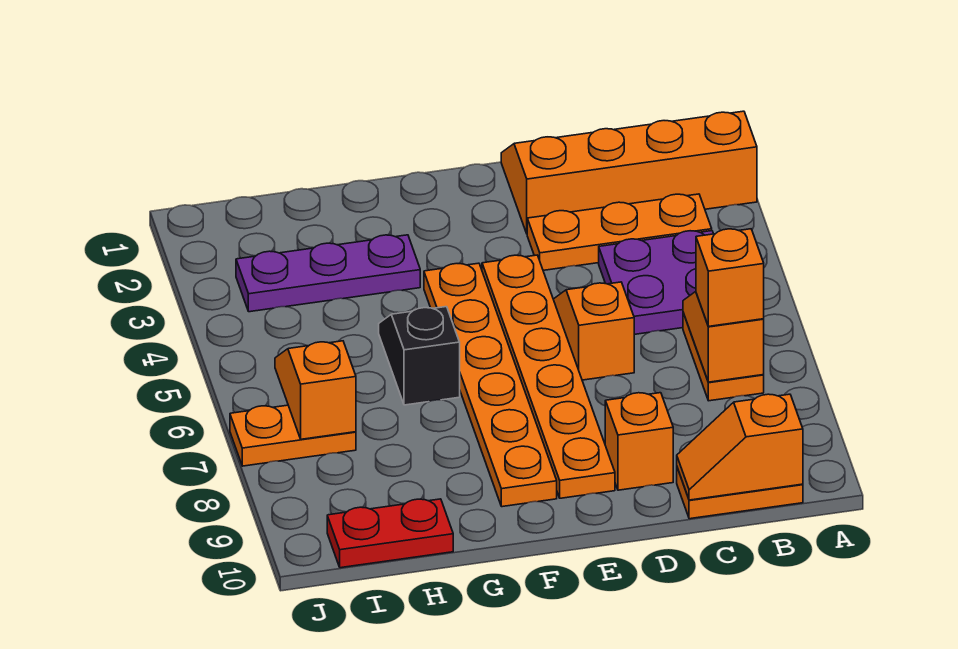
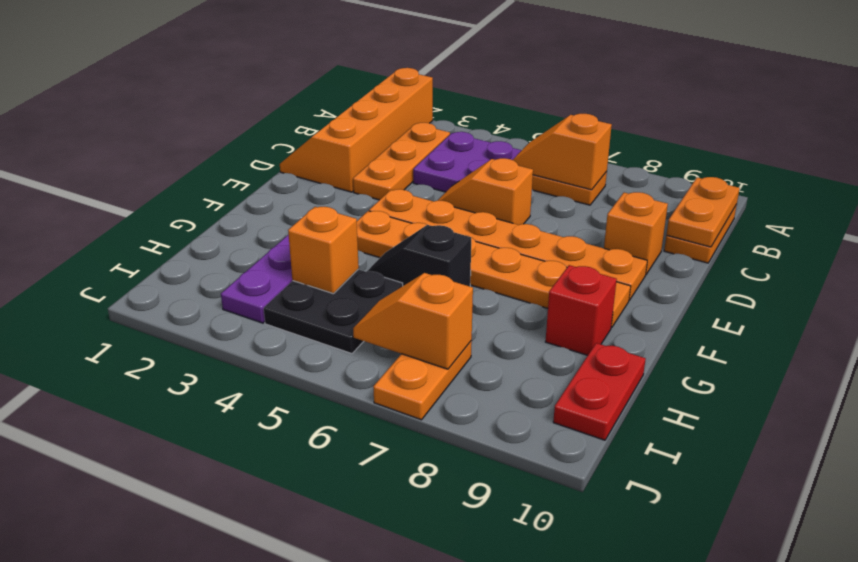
orange brick B7 level 3 -> orange brick H4 level 2
orange slope B10:C10 level 2 top B -> orange plate B10:C10 level 2
none -> red brick G9 level 1
none -> black plate H4:I5 level 1

